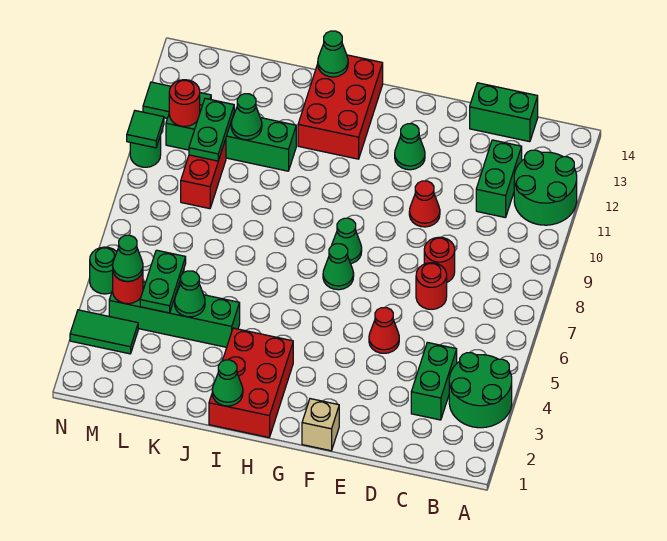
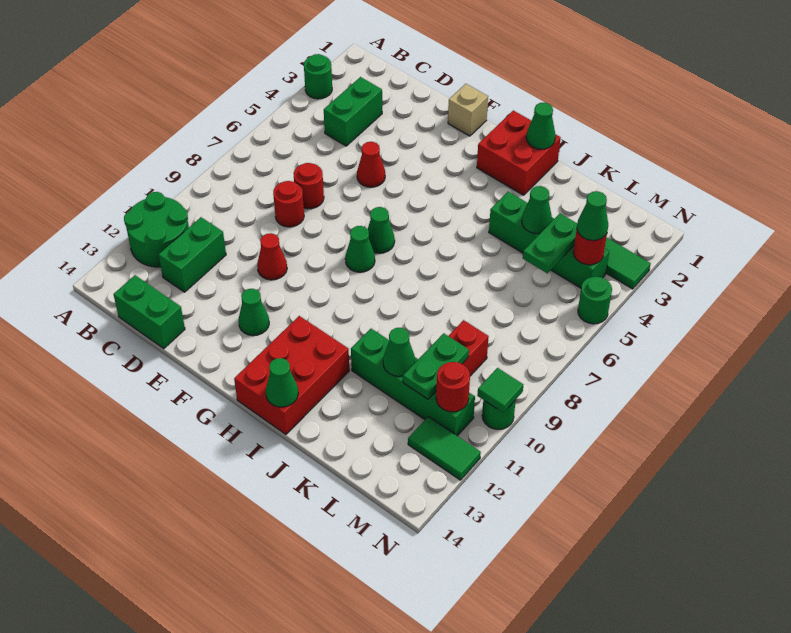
green round brick A3:B4 level 1 -> green round brick A3 level 1
red brick H1:I3 level 1 -> red brick H1:I2 level 1

